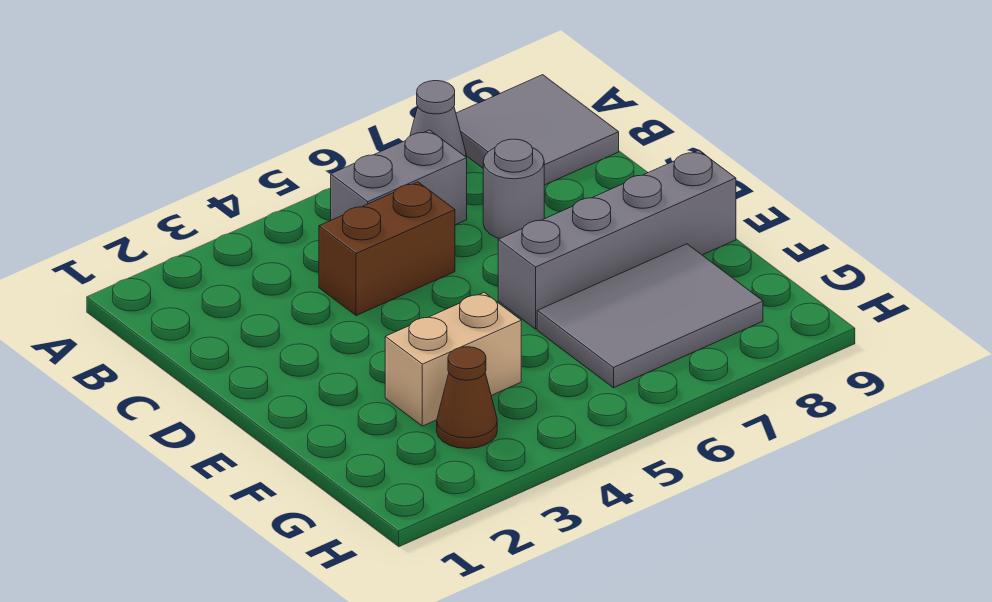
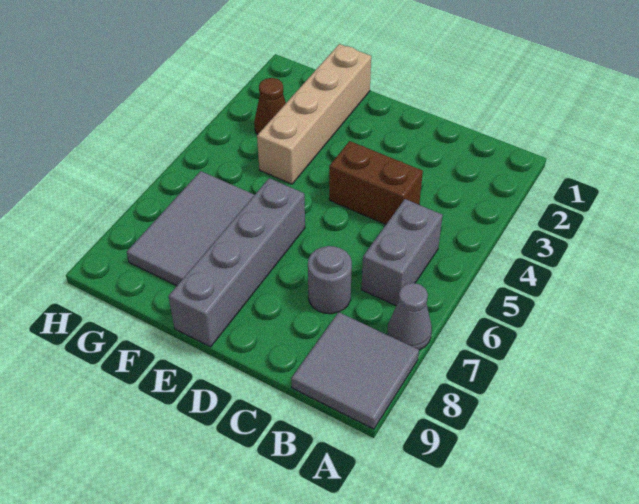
brown brick C4:C5 level 1 -> brown brick C4:D4 level 1
tan brick F3:F4 level 1 -> tan brick F1:F4 level 1

